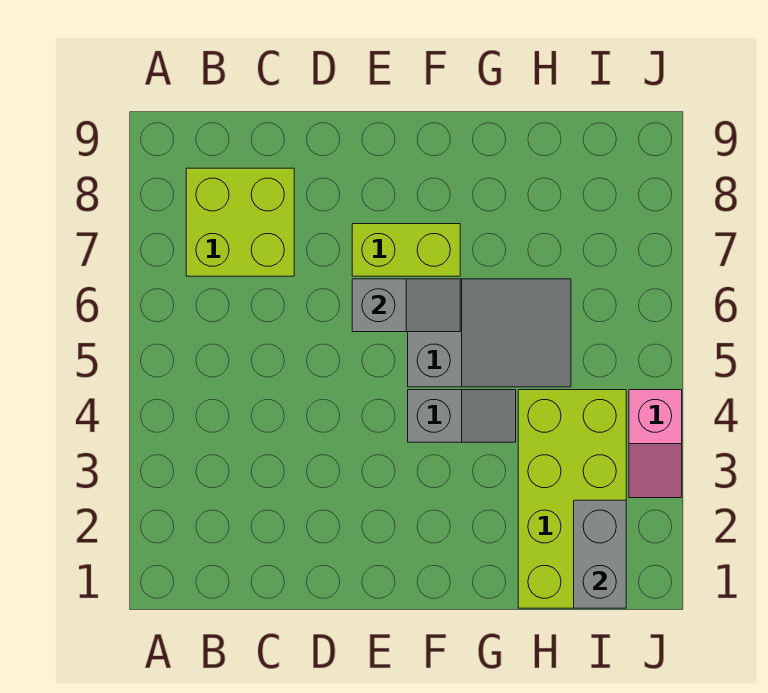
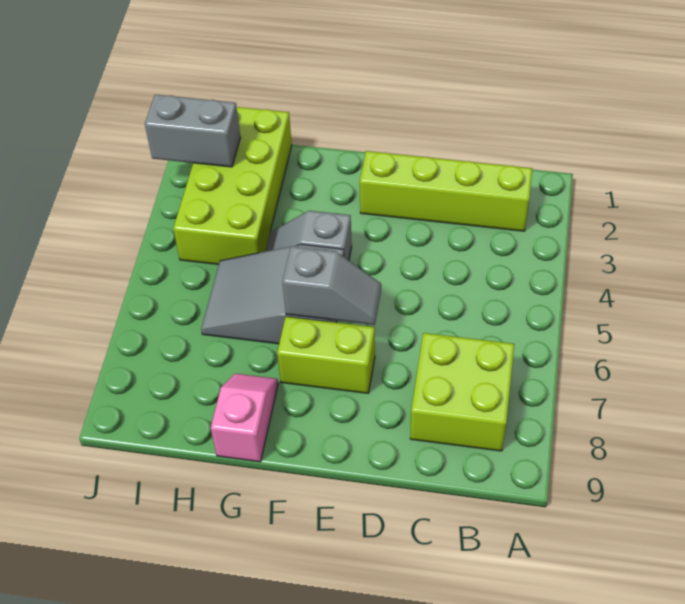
none -> lime brick B2:E2 level 1
grey slope E6:F6 level 2 top E -> grey slope E6:F6 level 2 top F
grey brick I1:I2 level 2 -> grey brick I2:J2 level 2
pink slope J3:J4 level 1 top 4 -> pink slope G8:G9 level 1 top 9

